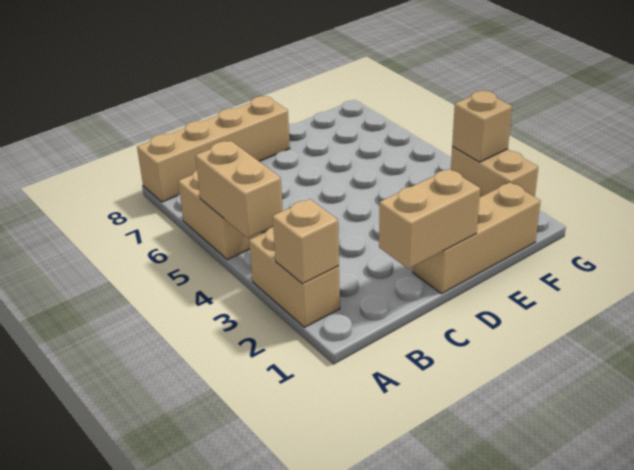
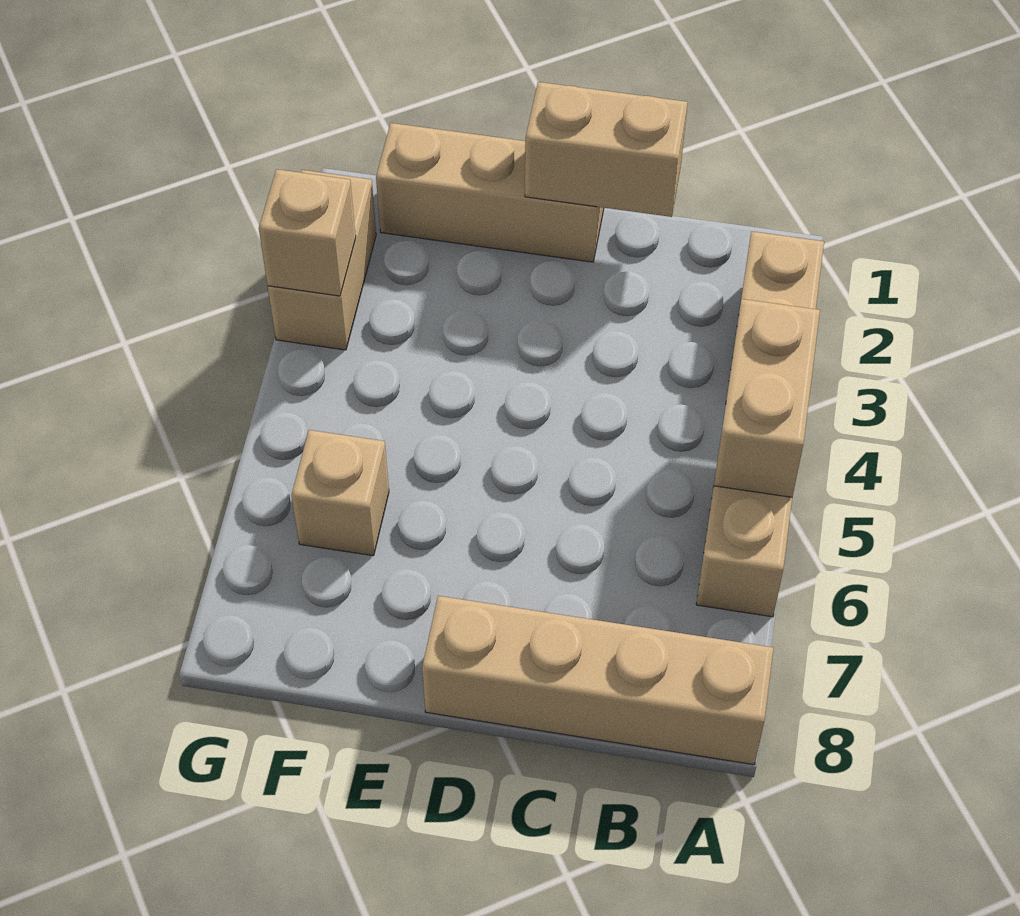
tan brick A2 level 2 -> tan brick F6 level 1

